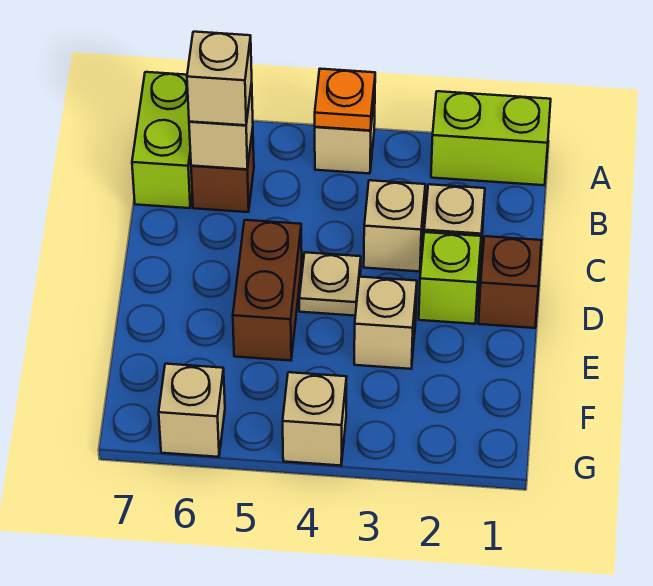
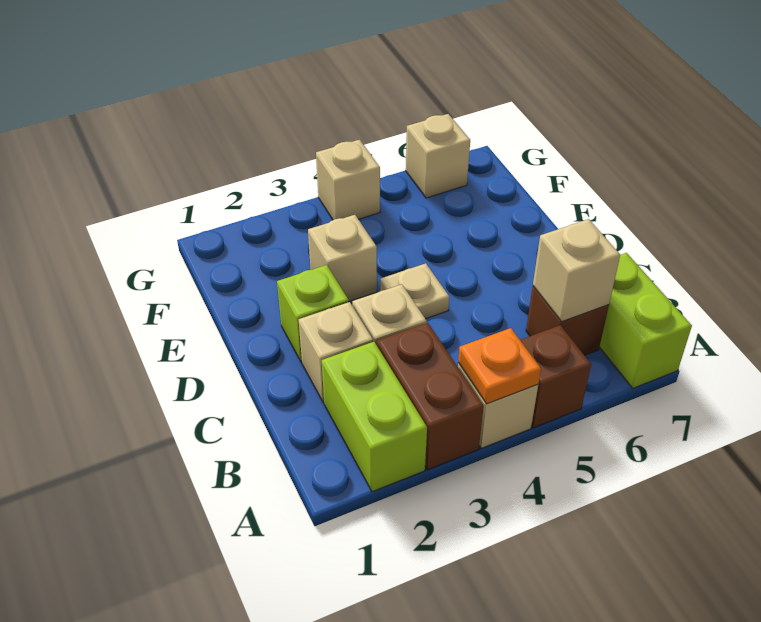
lime brick A1:A2 level 1 -> lime brick A2:B2 level 1
tan brick B6 level 3 -> none
brown brick D1 level 1 -> brown brick A5 level 1
brown brick D5:E5 level 1 -> brown brick A3:B3 level 1

